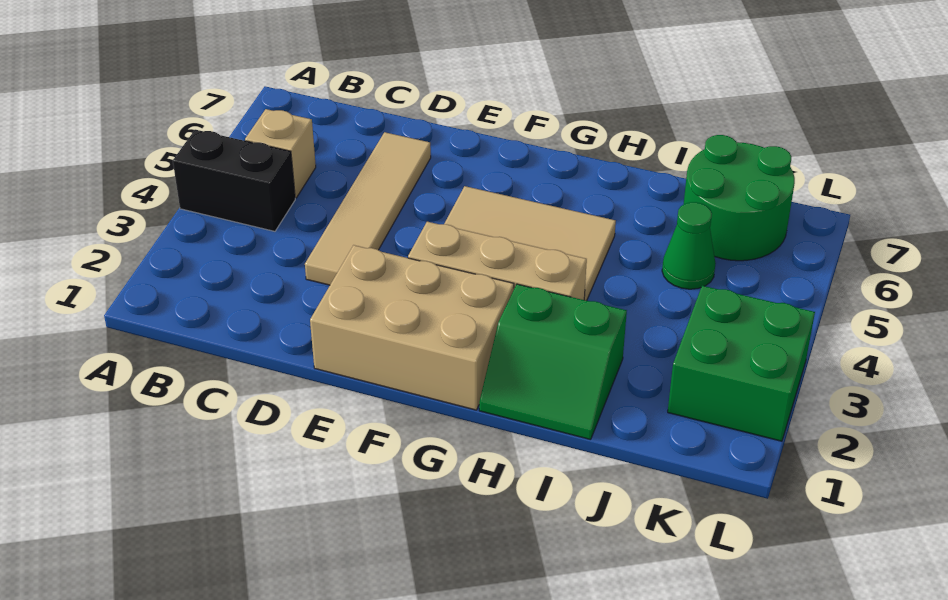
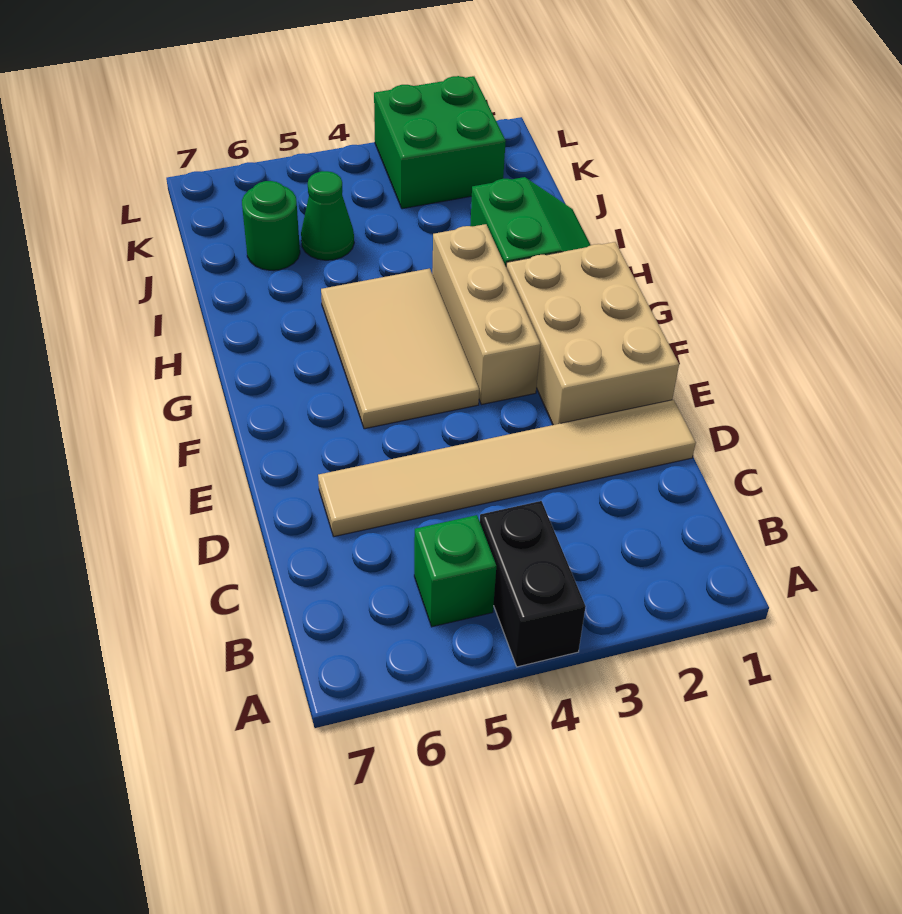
tan brick B5 level 1 -> green brick B5 level 1
tan tile D3:D6 level 1 -> tan tile D1:D6 level 1
green round brick J6:K7 level 1 -> green round brick J6 level 1

